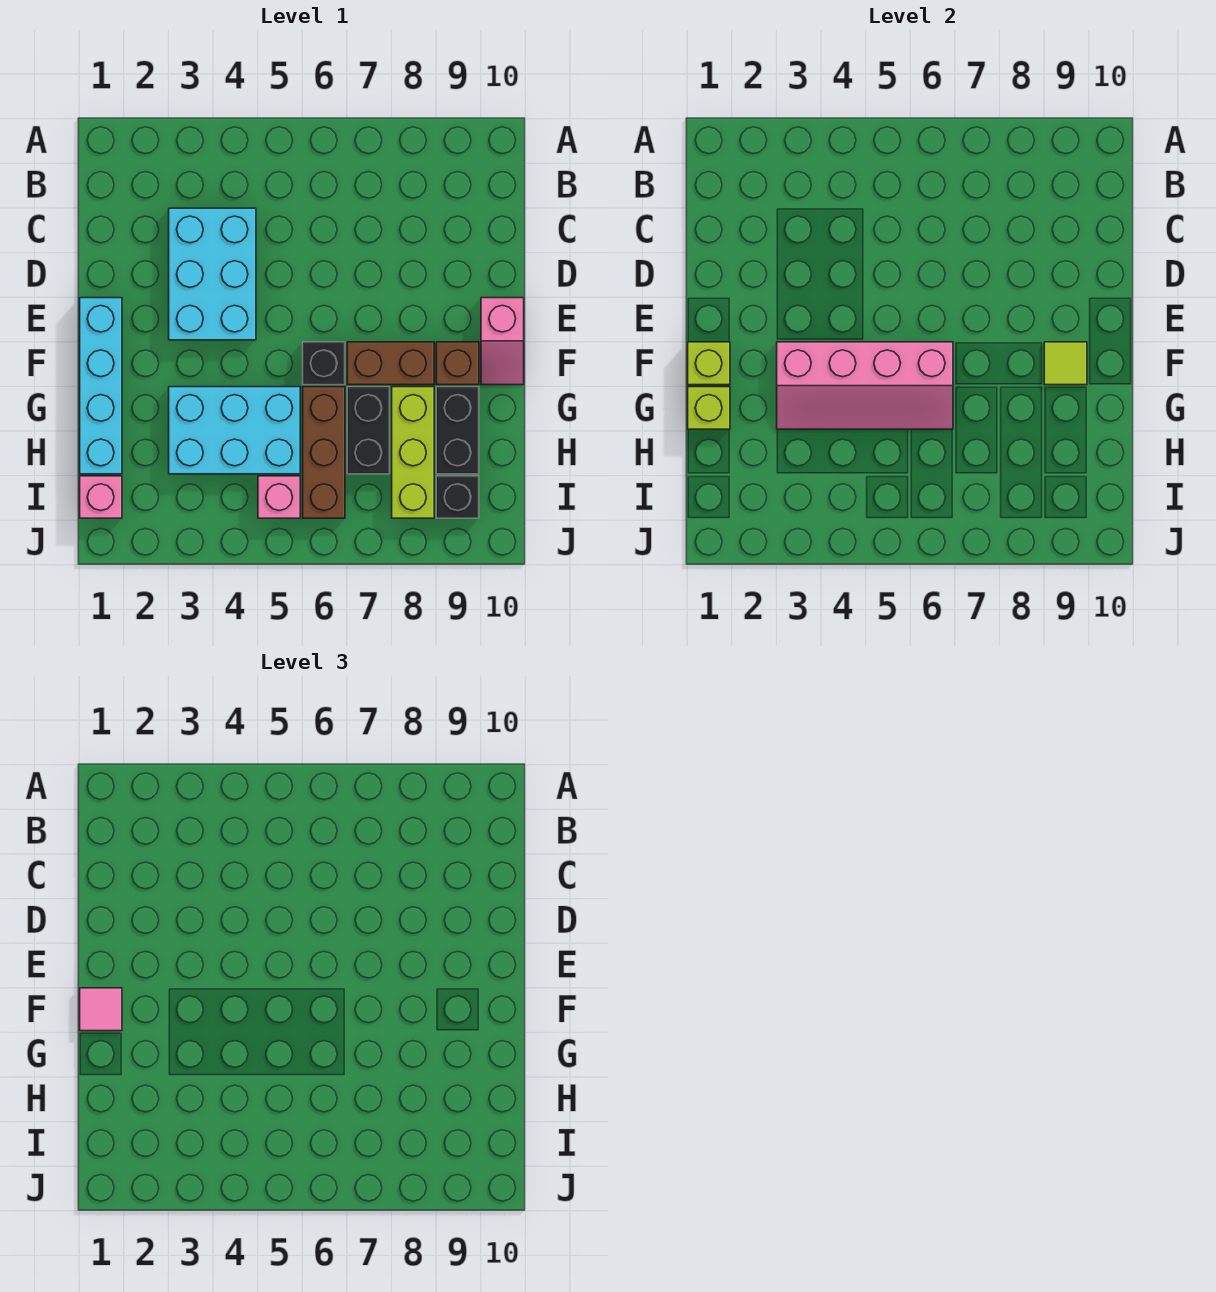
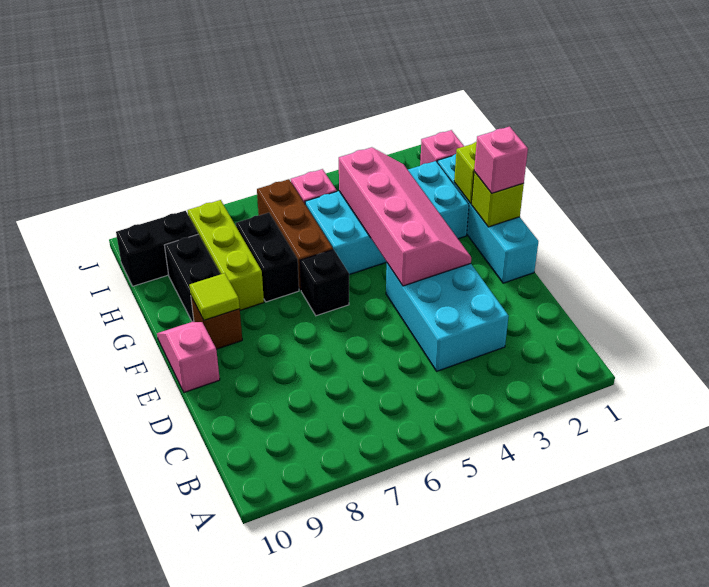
pink tile F1 level 3 -> pink brick F1 level 3
pink slope F3:G6 level 2 top F -> pink slope E3:H4 level 2 top 4
brown brick F7:F8 level 1 -> none
cyan brick G3:H5 level 1 -> cyan brick G2:H5 level 1
black brick I9 level 1 -> black brick I9:I10 level 1

